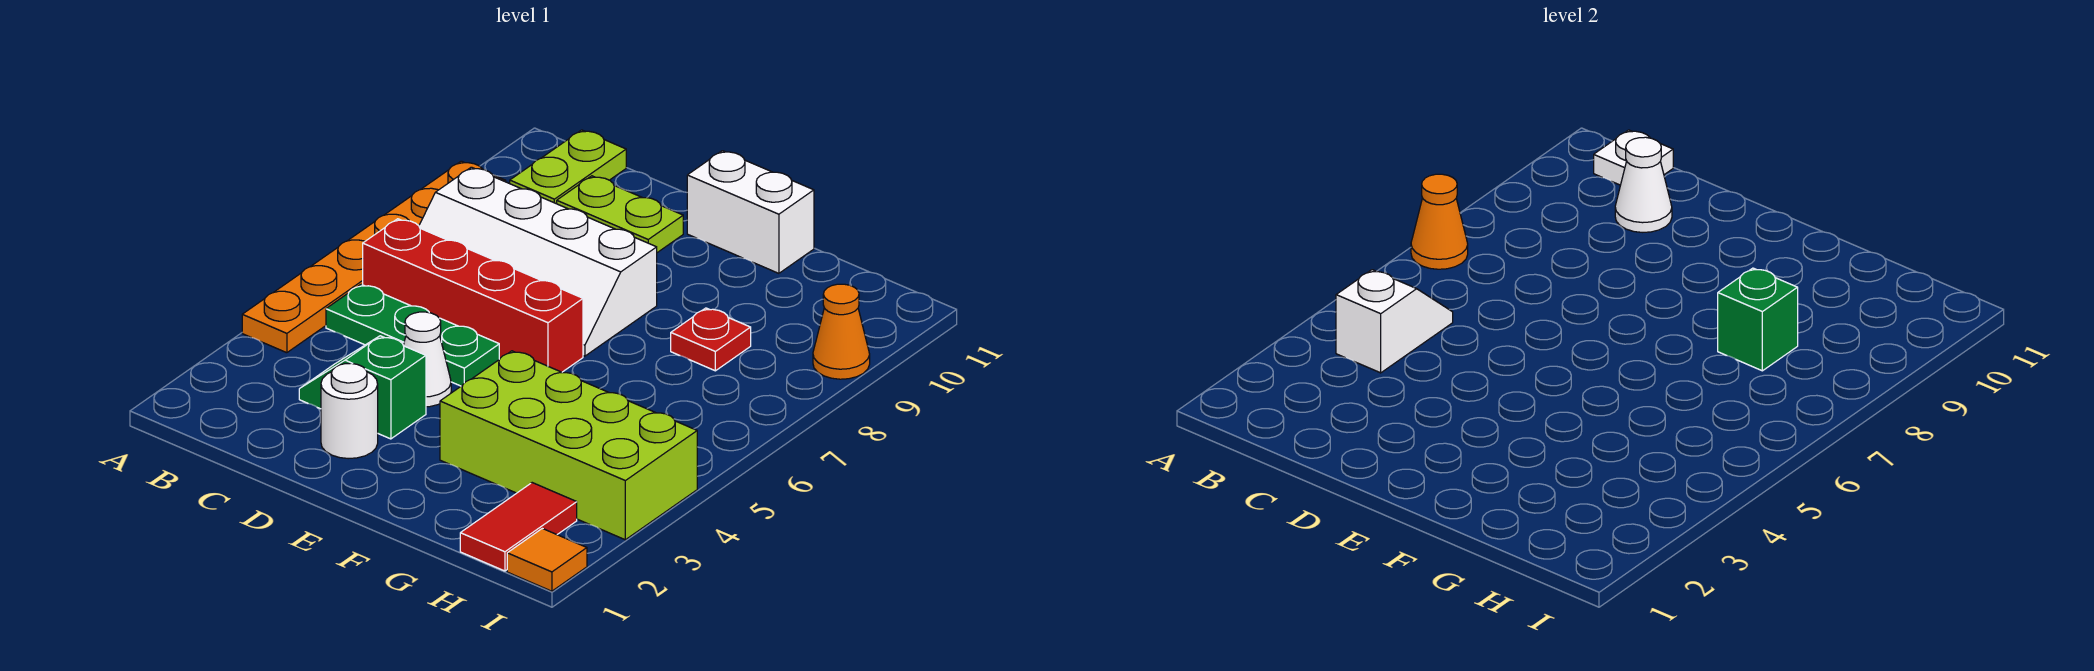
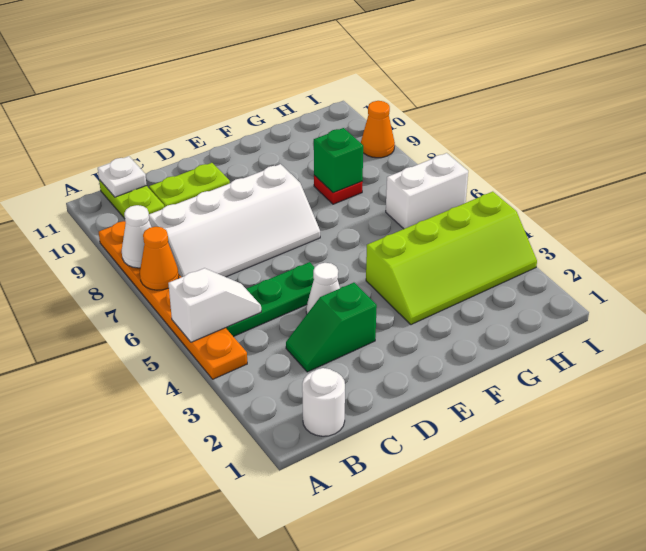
white slope B4:B5 level 2 top 4 -> white slope A5:B5 level 2 top A
red brick B6:E6 level 1 -> none
white cone C10 level 2 -> white cone A8 level 2
white round brick D2 level 1 -> white round brick B1 level 1
white brick E11:F11 level 1 -> white brick H6:I6 level 1
lime brick F3:I4 level 1 -> lime slope F3:I4 level 1 top 4
red tile H1:H2 level 1 -> none
orange tile I1 level 1 -> none

